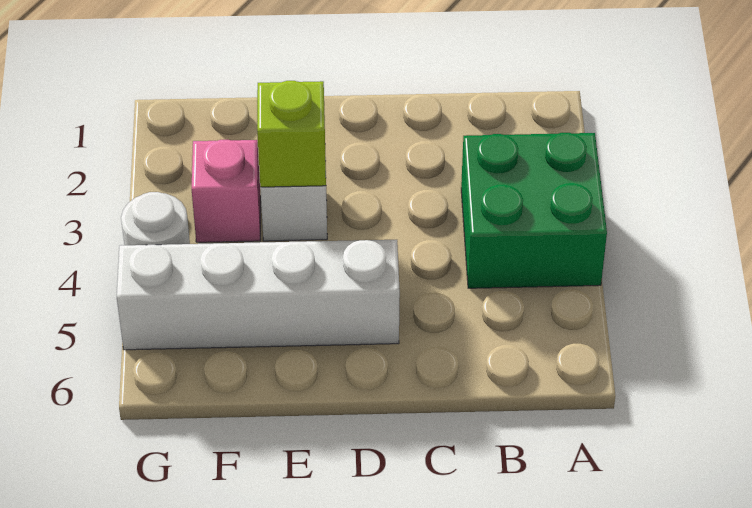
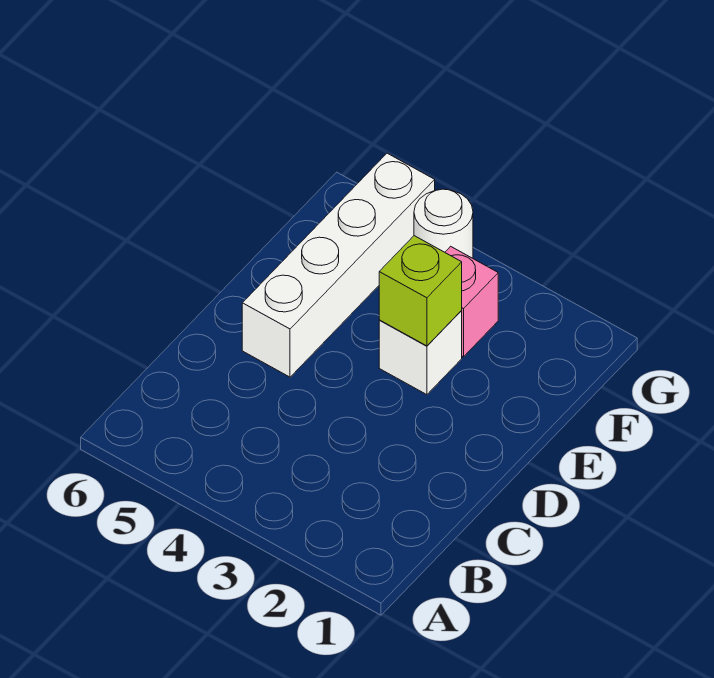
green brick A3:B4 level 1 -> none

